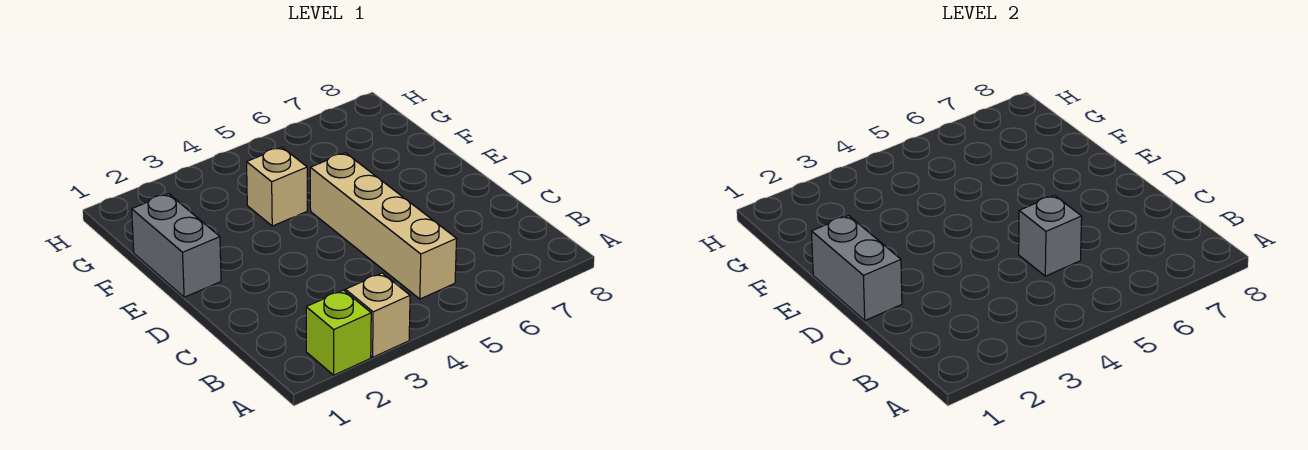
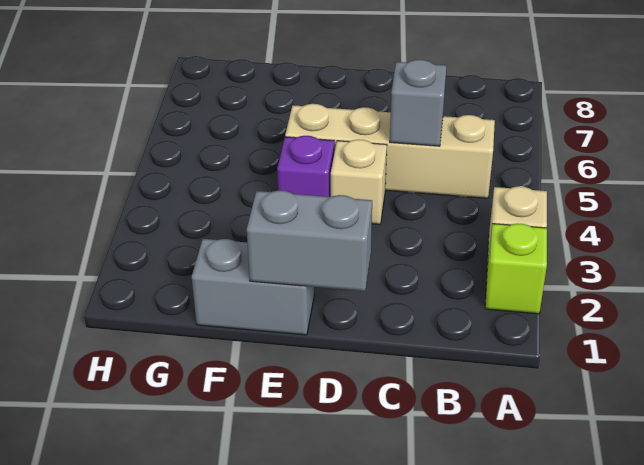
none -> purple brick E4 level 1
tan brick F4 level 1 -> tan brick D4 level 1

